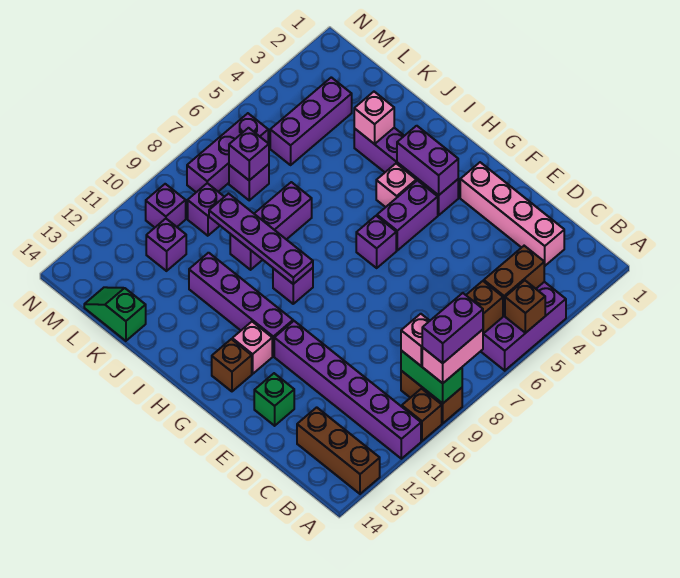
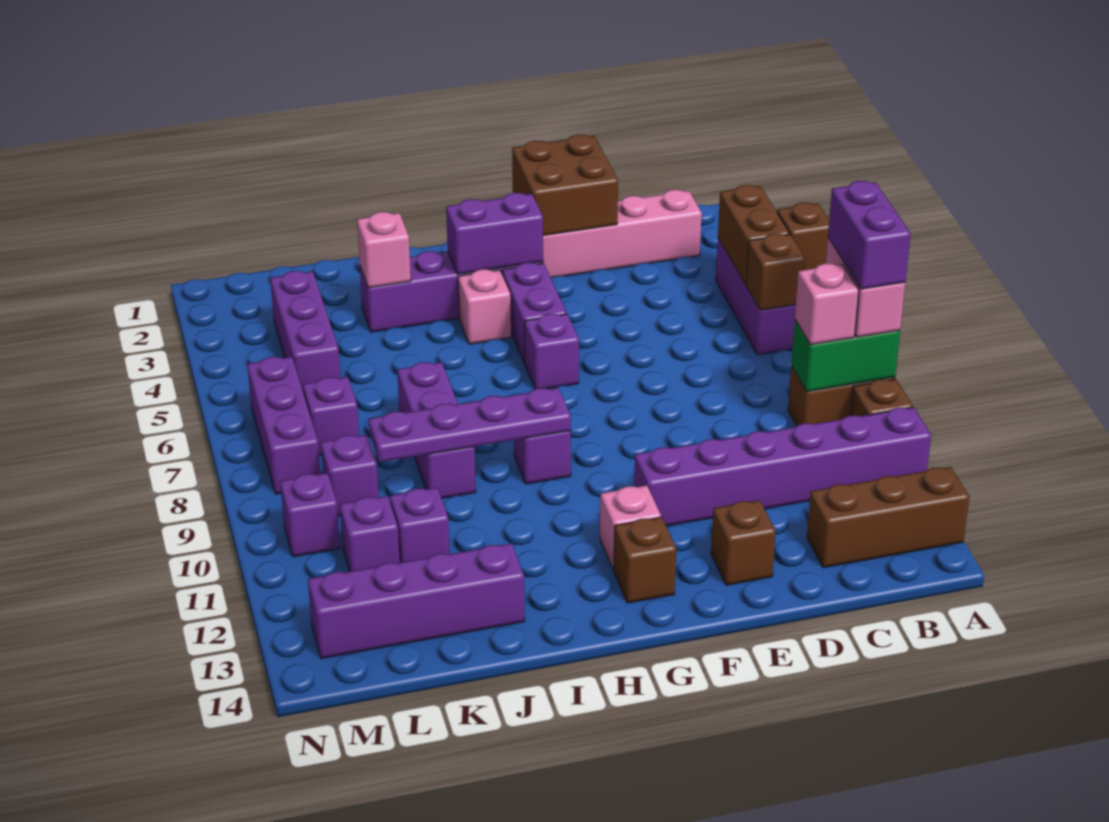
none -> brown brick E1:F2 level 2
green brick E13 level 1 -> brown brick E13 level 1
purple brick G11:J11 level 1 -> purple brick J13:M13 level 1
green slope K14:L14 level 1 top K -> none
purple brick L7 level 2 -> purple brick K11 level 1

